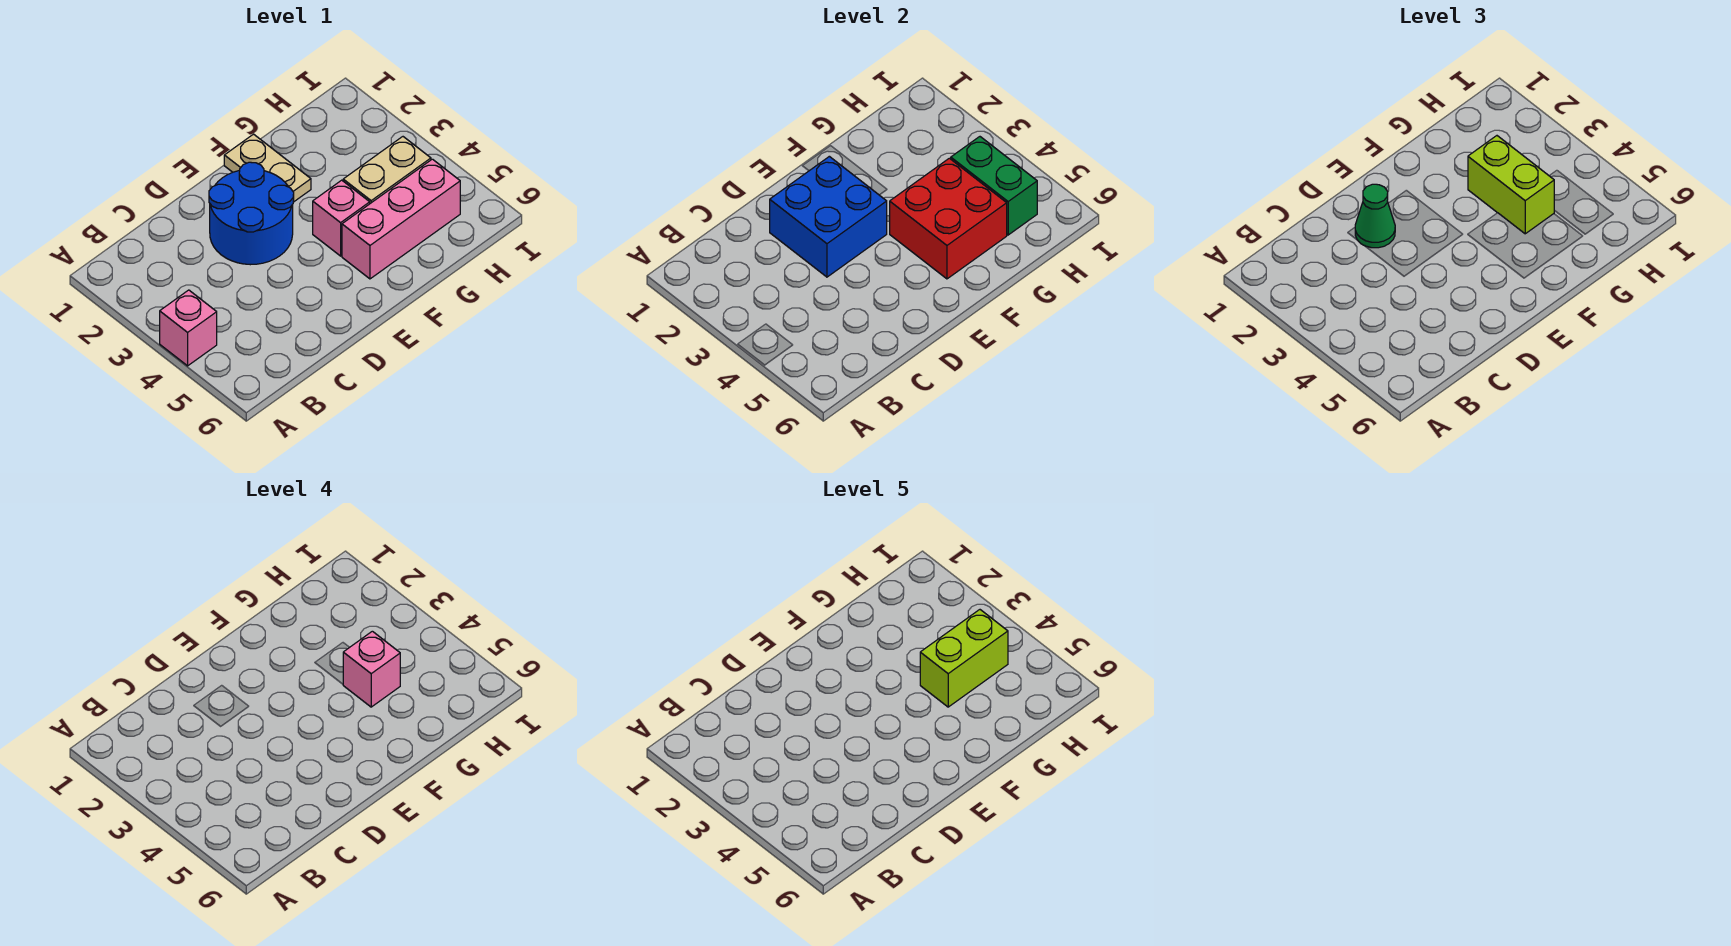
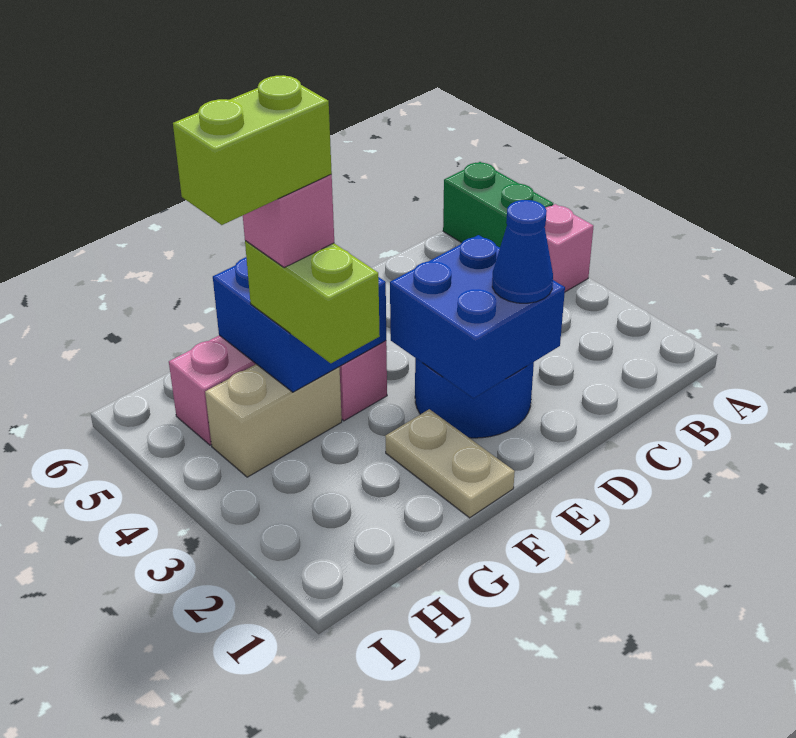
green cone D2 level 3 -> blue cone D2 level 3
red brick F4:G5 level 2 -> blue brick F4:G5 level 2
green brick H4:H5 level 2 -> green brick A5:A6 level 1

